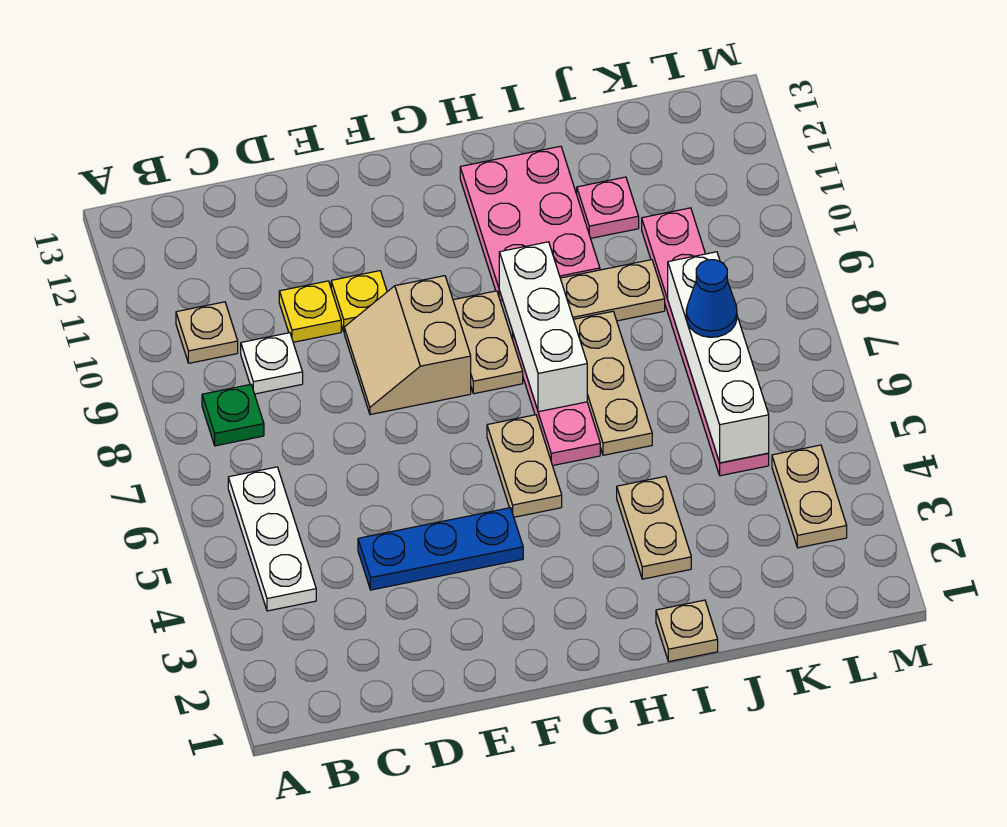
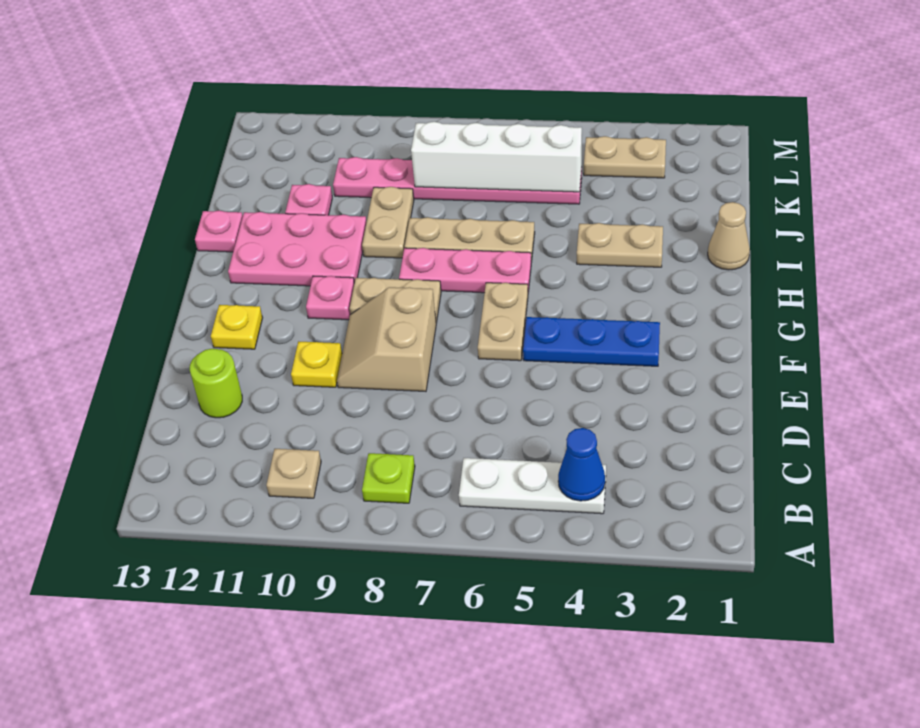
green plate B8 level 1 -> lime plate B8 level 1
white plate C9 level 1 -> none
blue plate D4:F4 level 1 -> blue plate F3:F5 level 1
yellow plate D10 level 1 -> yellow plate F12 level 1
none -> lime round brick D12 level 1
tan slope E8:F9 level 1 top F -> tan slope E8:F9 level 1 top 8
tan plate G5:G6 level 1 -> tan plate F6:G6 level 1
none -> pink plate G10 level 1
white brick H7:H9 level 2 -> none
tan plate I1 level 1 -> tan cone I1 level 1
none -> pink plate I13 level 1
blue cone K7 level 3 -> blue cone B4 level 2

